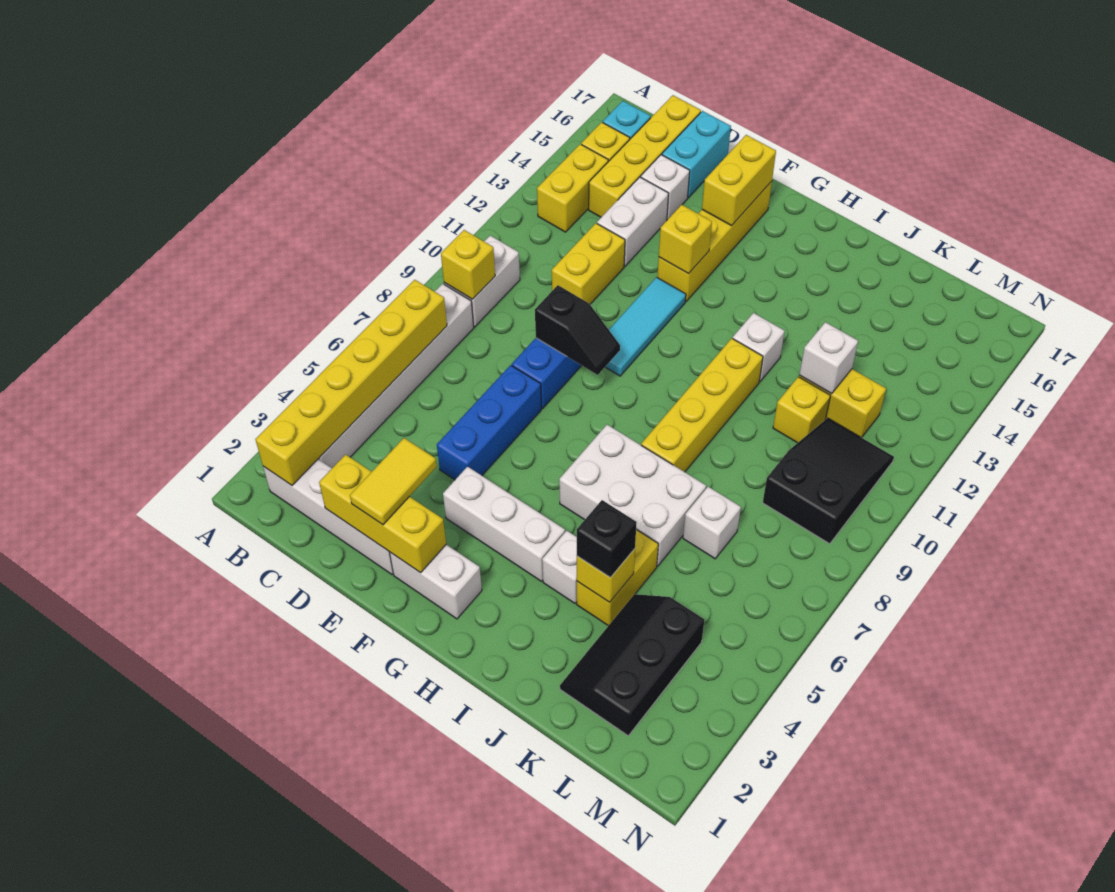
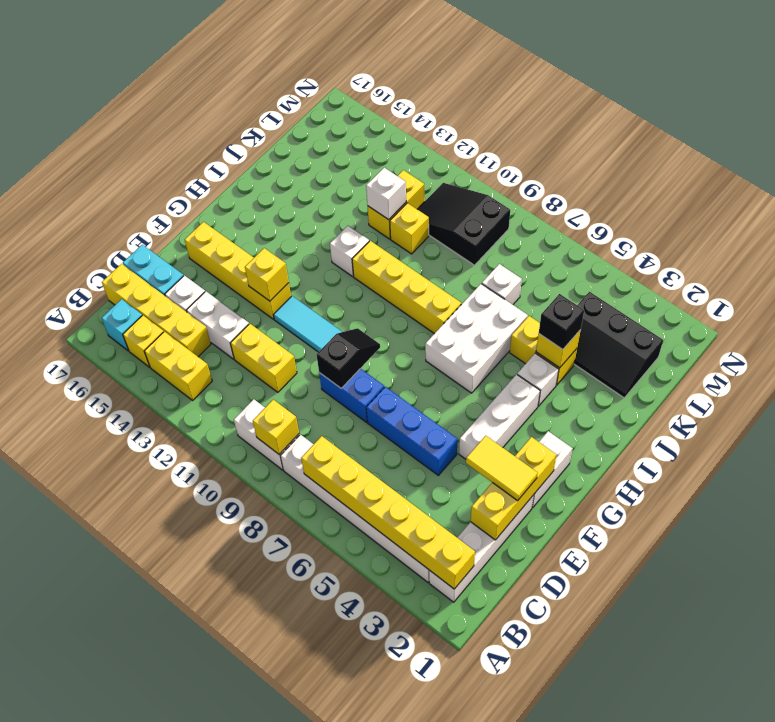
yellow brick F15:F16 level 2 -> none

